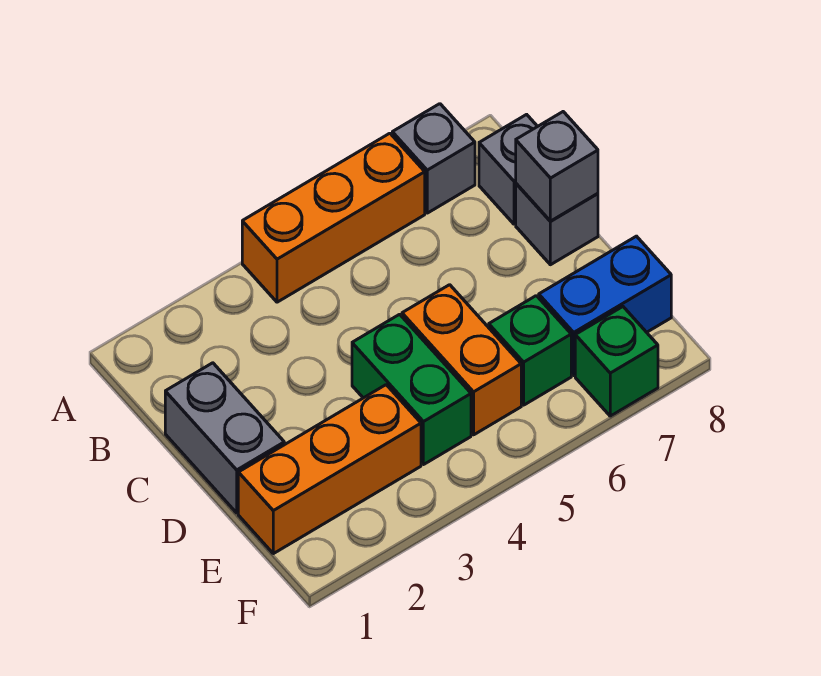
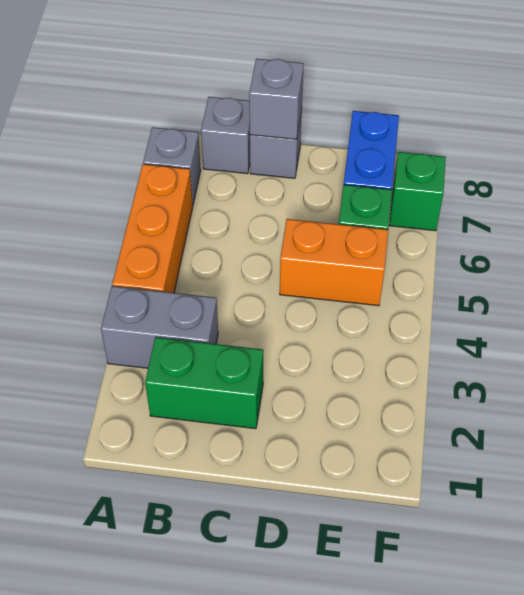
grey brick C1:D1 level 1 -> grey brick A3:B3 level 1
green brick D4:E4 level 1 -> green brick B2:C2 level 1
orange brick E1:E3 level 1 -> none

